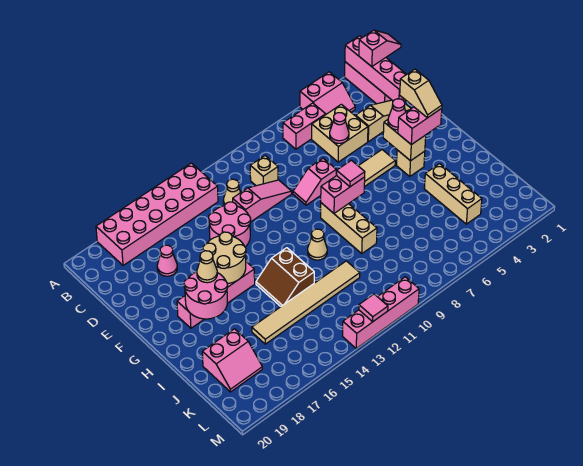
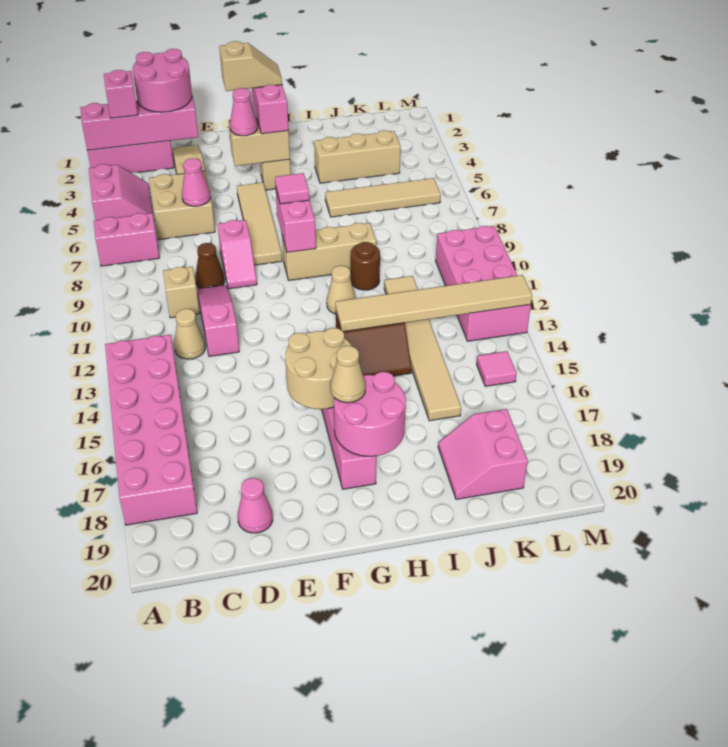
pink brick B6:B7 level 1 -> pink brick A7:B7 level 1
none -> brown cone D9 level 1
pink round brick D13:E14 level 1 -> pink round brick C1:D2 level 3
pink cone D17 level 1 -> pink cone D19 level 1
none -> tan tile H13:M13 level 2
none -> tan tile I6:L6 level 1
none -> brown round brick I10 level 1
pink slope J18:K19 level 1 top J -> pink slope J18:K19 level 1 top K
pink brick M10:M13 level 1 -> pink brick L10:M13 level 1
pink tile M12 level 2 -> pink tile L15 level 1

